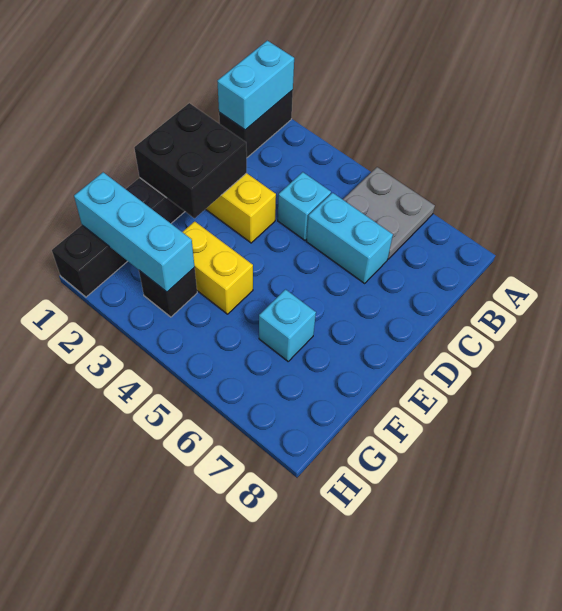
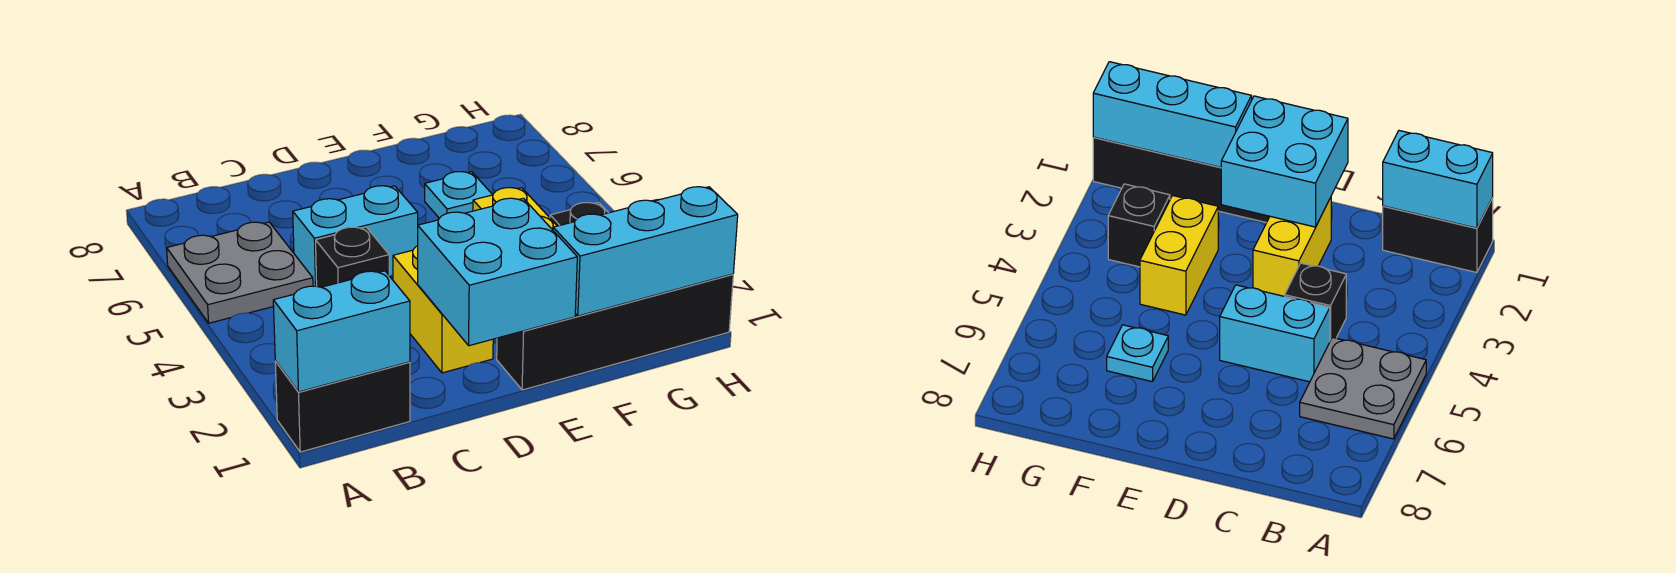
cyan brick C4 level 1 -> black brick C4 level 1
cyan brick C5:C6 level 1 -> cyan brick C5:D5 level 1
black brick D1:E2 level 2 -> cyan brick D1:E2 level 2
cyan brick F6 level 1 -> cyan plate F6 level 1
cyan brick G1:G3 level 2 -> cyan brick F1:H1 level 2

